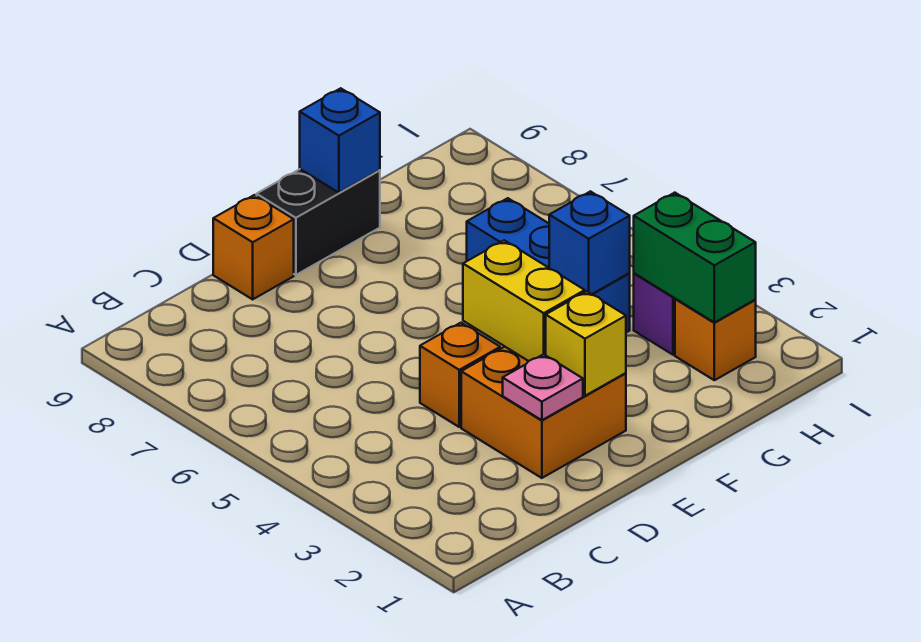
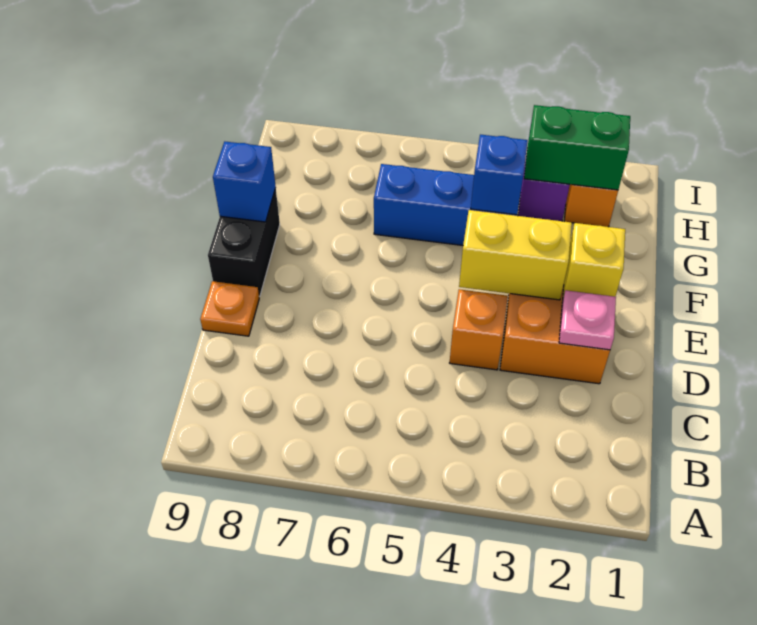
orange brick D9 level 1 -> orange plate D9 level 1

